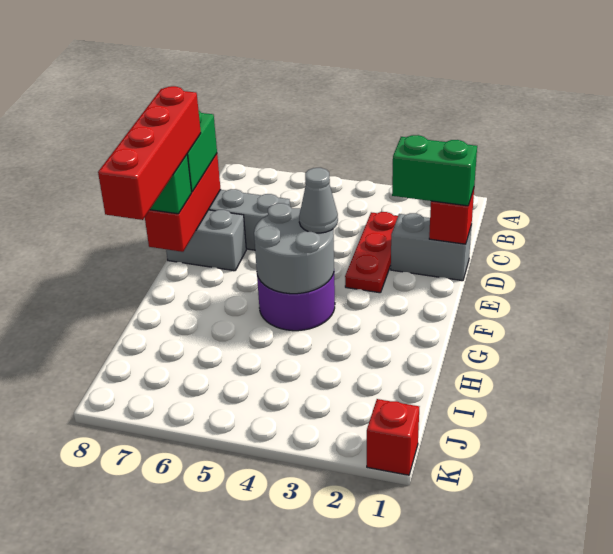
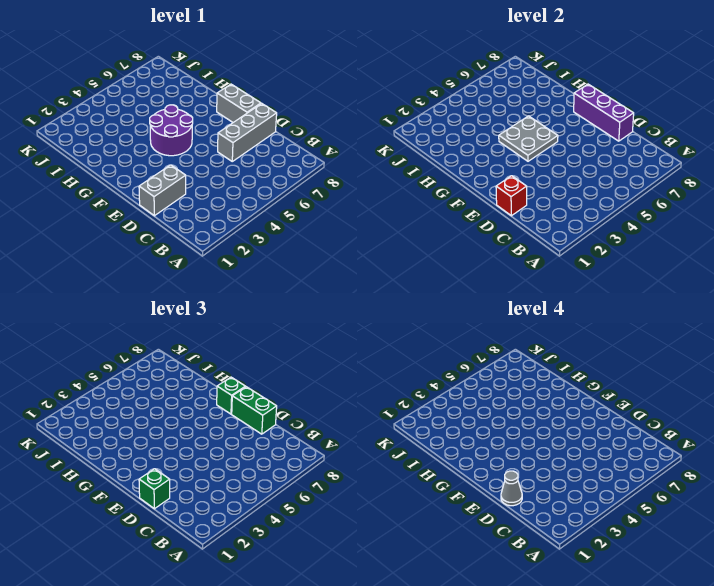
red plate C3:E3 level 1 -> none
green brick D1:D2 level 3 -> green brick D1 level 3
red brick D8:F8 level 2 -> purple brick D8:F8 level 2
grey brick E7:E8 level 1 -> grey brick E8:F8 level 1
red brick E8:H8 level 4 -> none
grey round brick F4:G5 level 2 -> grey plate F4:G5 level 2
grey cone F4 level 3 -> grey cone D1 level 4
red brick K1 level 1 -> none

